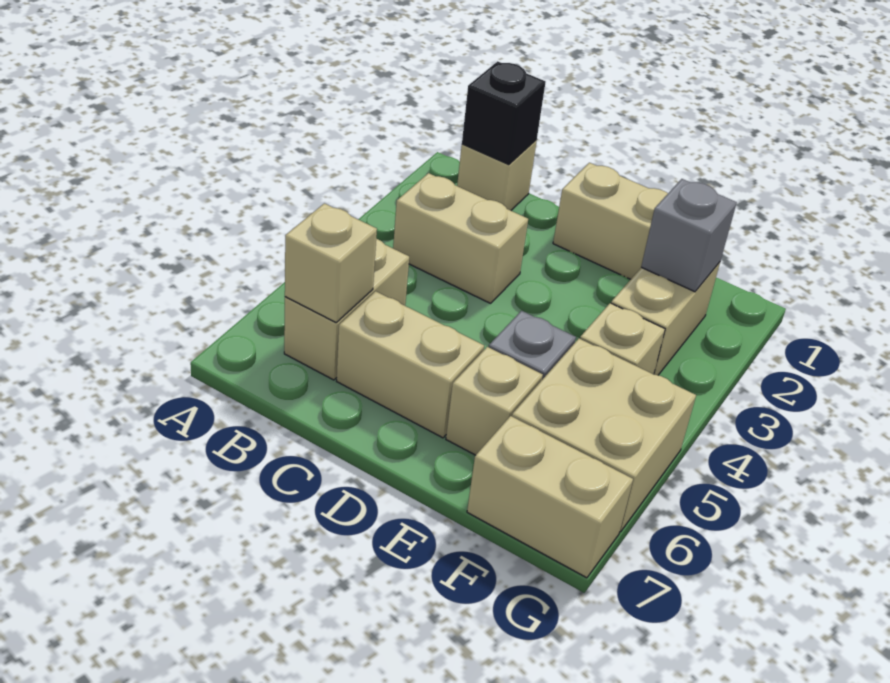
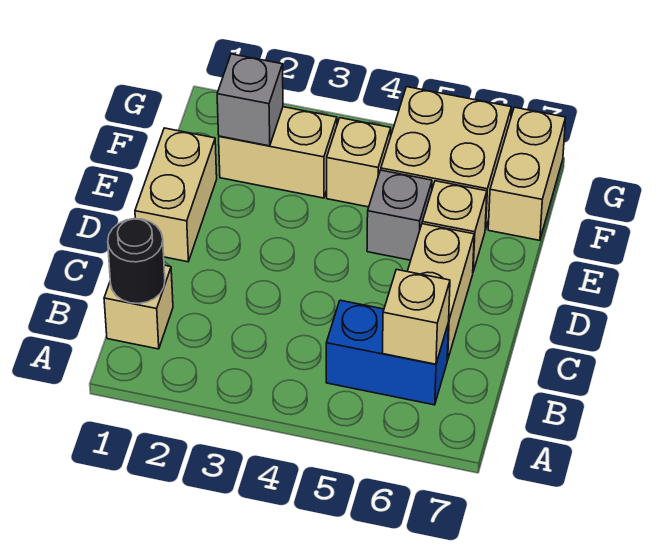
black brick B1 level 2 -> black round brick B1 level 2
tan brick B3:C3 level 1 -> none
tan brick B5:B6 level 1 -> blue brick B5:B6 level 1

